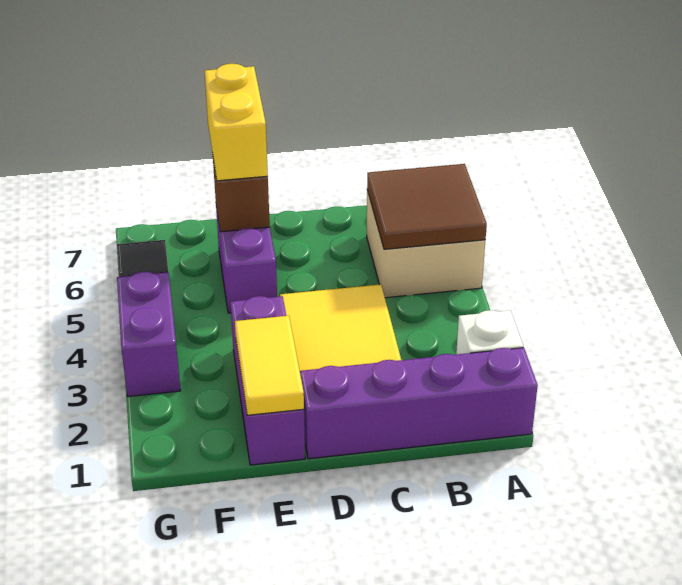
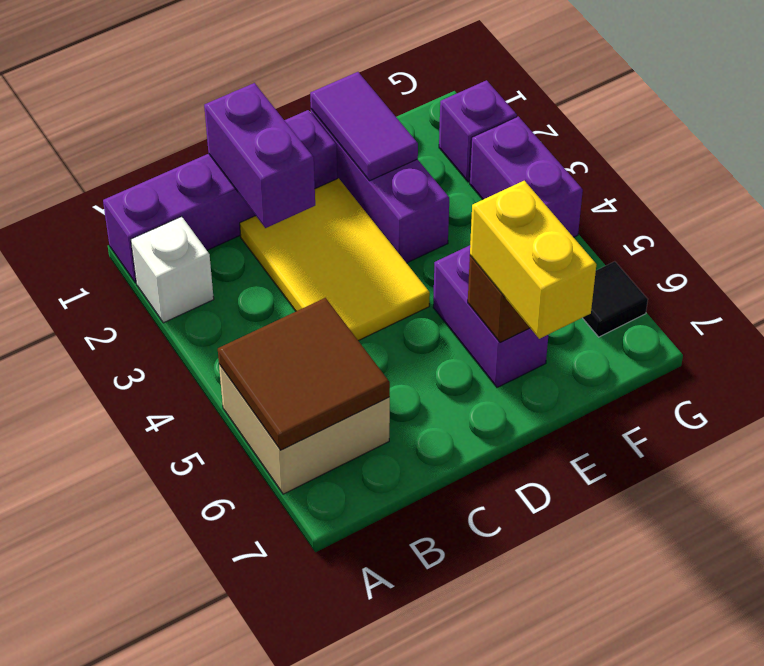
none -> purple brick C1:C2 level 2
yellow tile E1:E2 level 2 -> purple tile E1:E2 level 2
none -> purple brick G2 level 1

